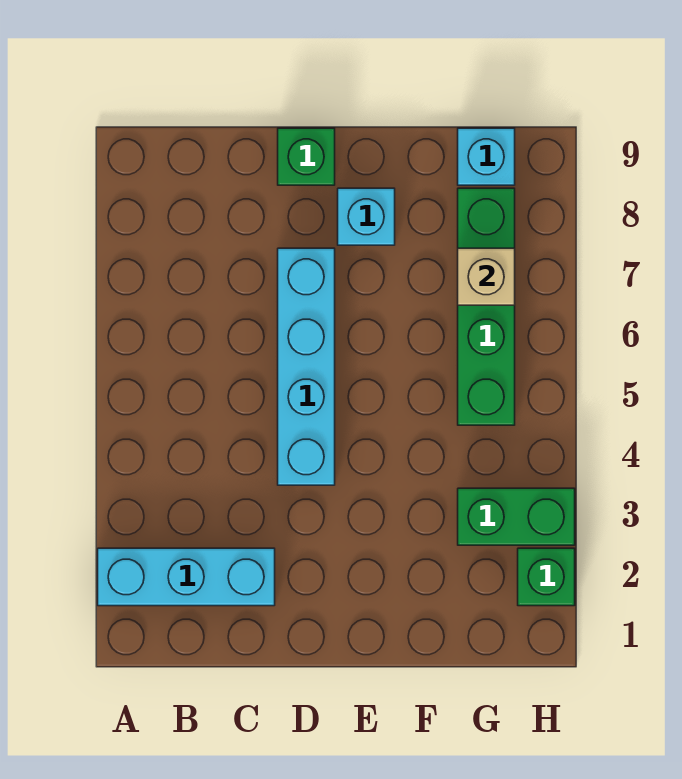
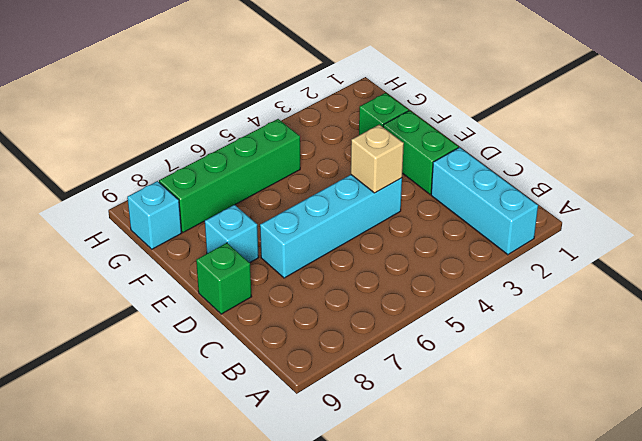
green brick G3:H3 level 1 -> green brick D2:E2 level 1
tan brick G7 level 2 -> tan brick D4 level 2
green brick H2 level 1 -> green brick F2 level 1

